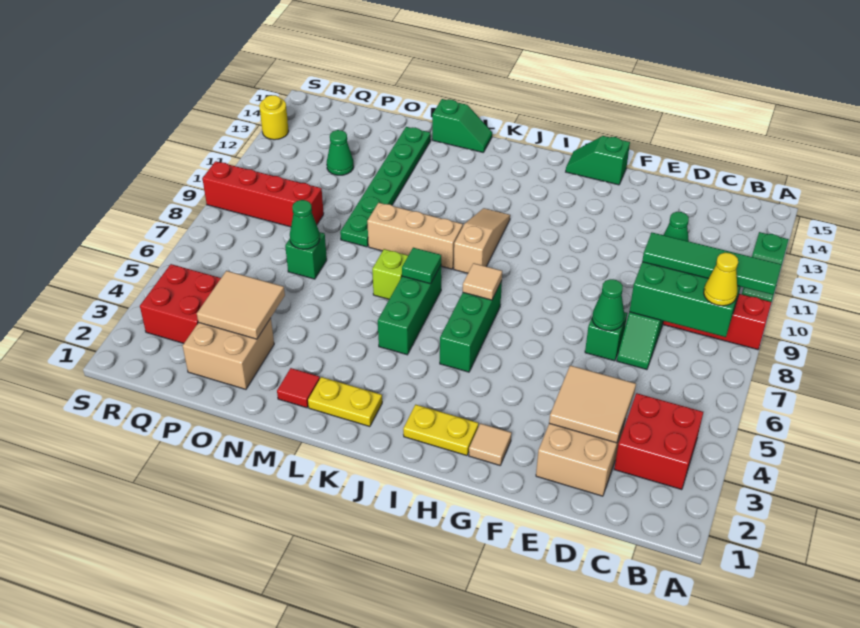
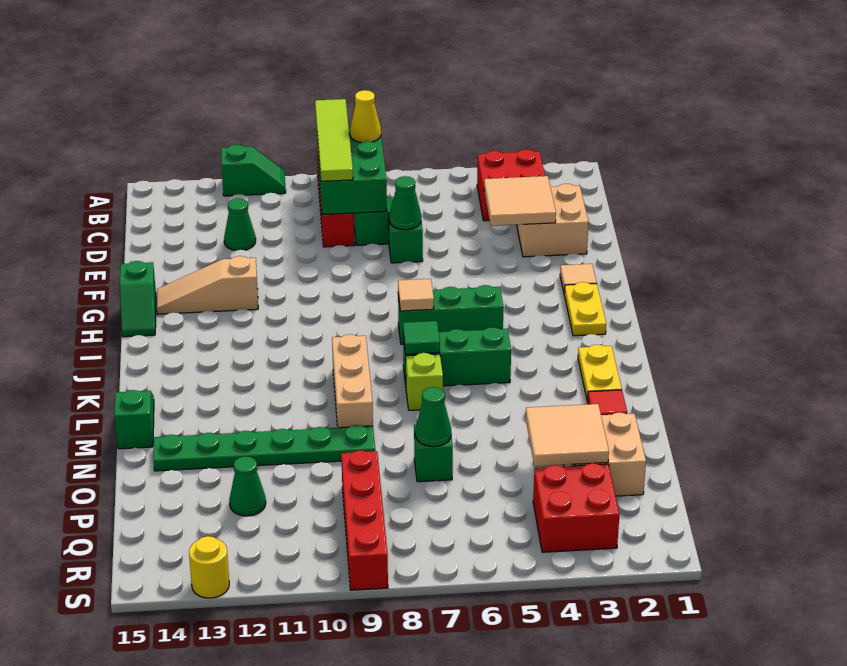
green tile A9:D9 level 3 -> lime tile A9:D9 level 3
tan slope J9:J11 level 1 top 9 -> tan slope G12:G14 level 1 top 12

